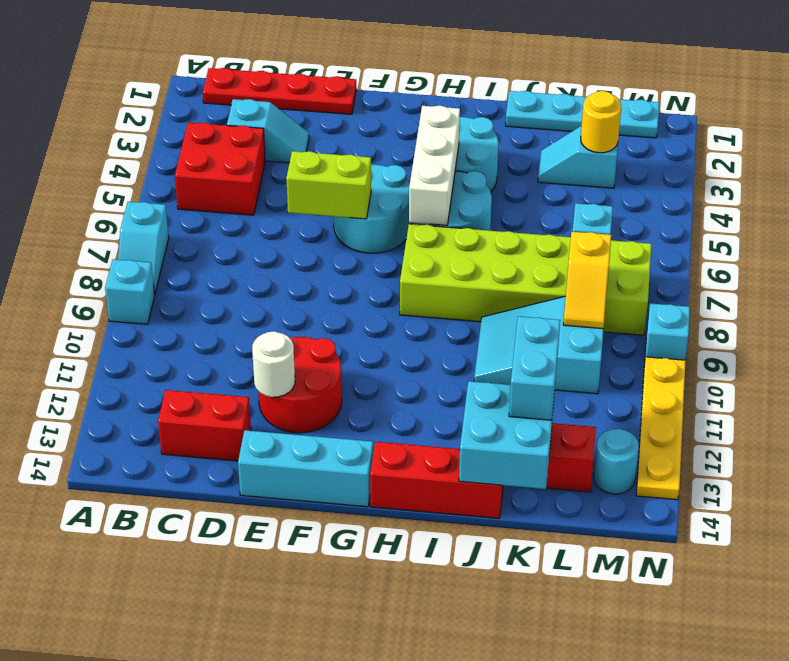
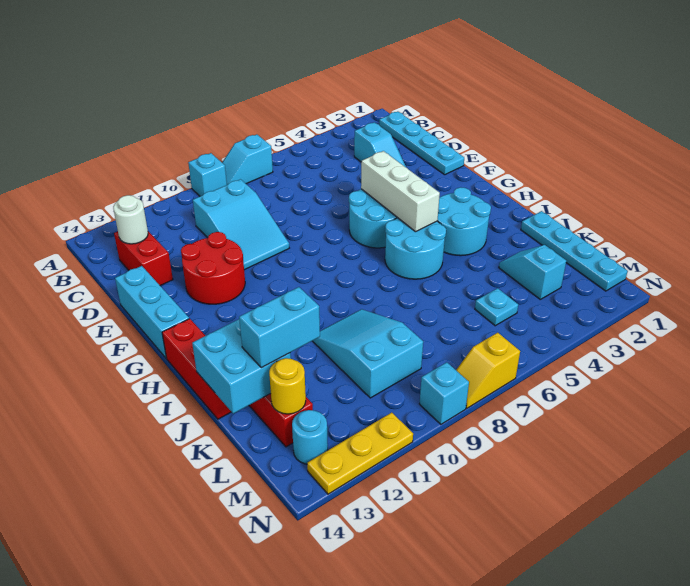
red plate B1:E1 level 1 -> cyan plate B1:E1 level 1
red brick B4:C5 level 1 -> none
none -> cyan slope C9:E10 level 1 top C
lime brick E6:F6 level 2 -> none
white round brick E12 level 2 -> white round brick C13 level 2
white brick H4:H6 level 2 -> white brick F5:H5 level 2
lime brick H7:M8 level 1 -> none
yellow round brick L3 level 2 -> yellow round brick L13 level 2
yellow slope L8:L9 level 2 top 8 -> yellow slope N7:N8 level 1 top 7
yellow plate N10:N13 level 1 -> yellow plate N11:N13 level 1

